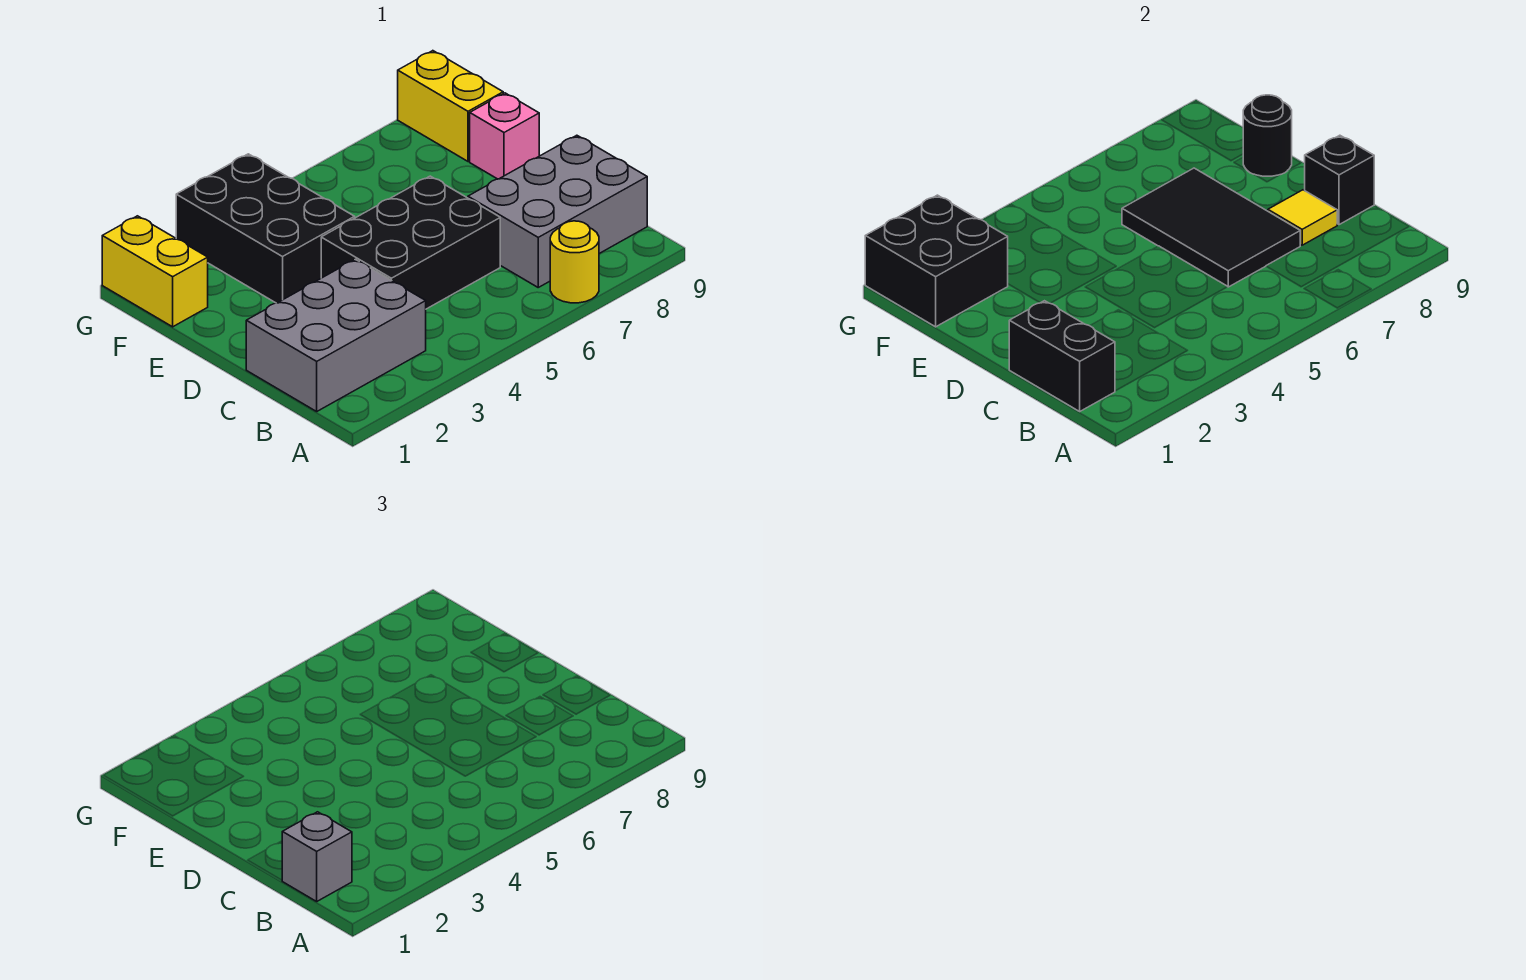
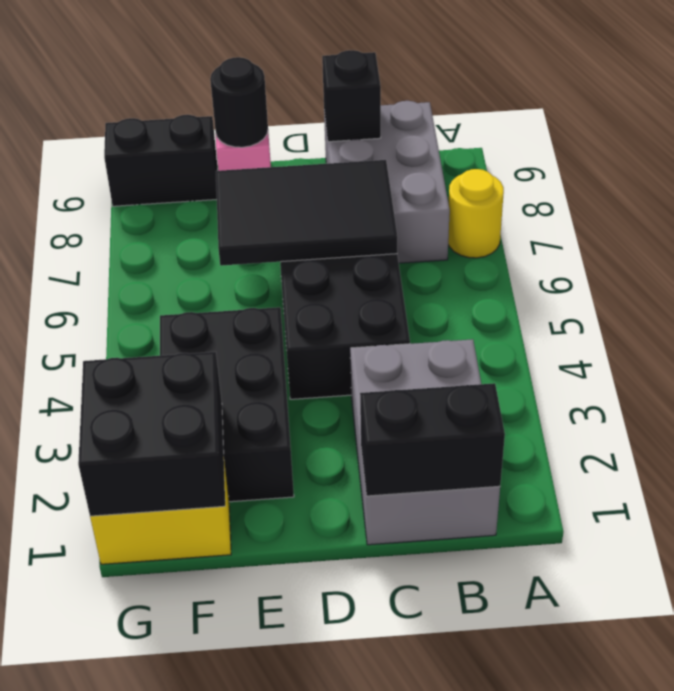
grey brick B1 level 3 -> none
yellow tile C8 level 2 -> none
black brick E3:G4 level 1 -> black brick E2:F4 level 1
yellow brick F9:G9 level 1 -> black brick F9:G9 level 1

